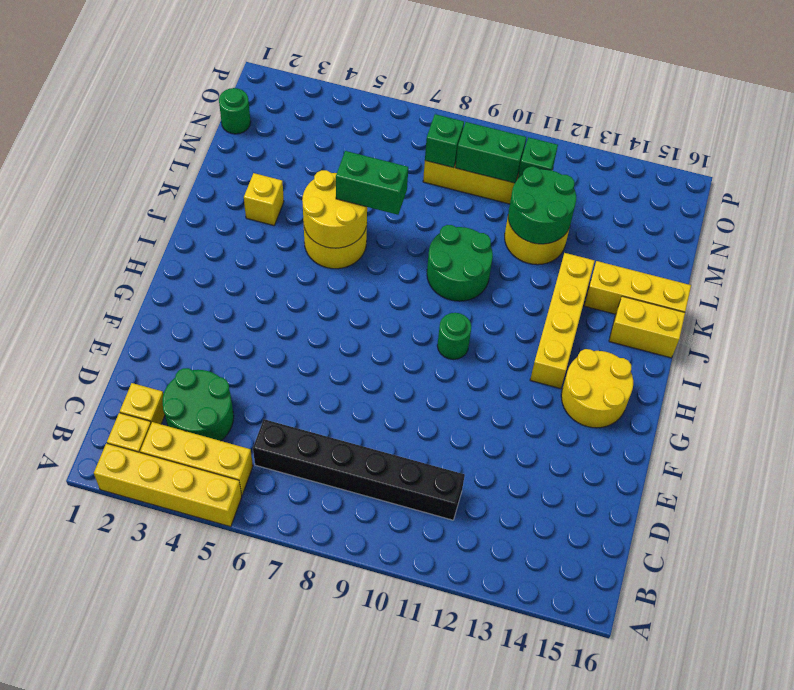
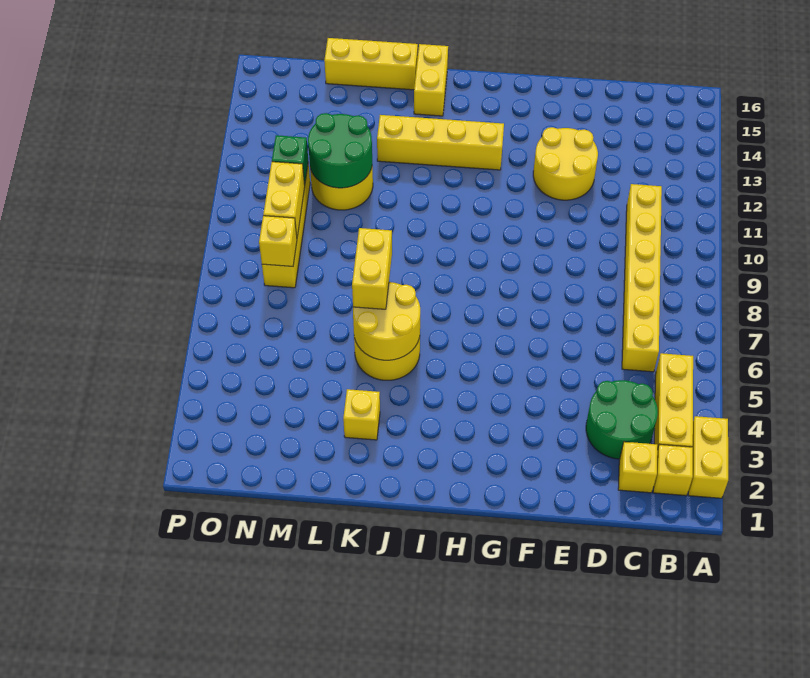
yellow brick A2:A5 level 1 -> yellow brick A2:A3 level 1
black brick C6:C11 level 1 -> yellow brick C6:C11 level 1
yellow round brick G14:H15 level 1 -> yellow round brick E12:F13 level 1
green round brick H10 level 1 -> none
green round brick J9:K10 level 1 -> none
green brick K6:K7 level 3 -> yellow brick K6:K7 level 3
yellow brick K14:K16 level 1 -> yellow brick K16:M16 level 1
green round brick N1 level 1 -> none
green brick N8 level 2 -> yellow brick N8 level 2
green brick N9:N10 level 2 -> yellow brick N9:N10 level 2

